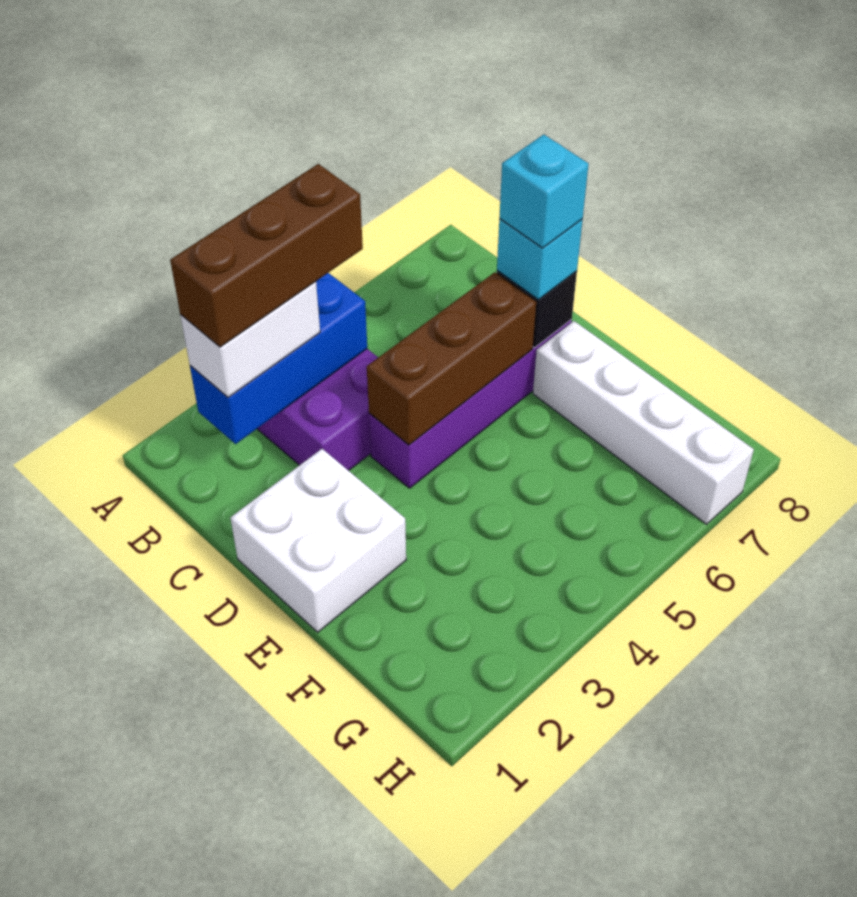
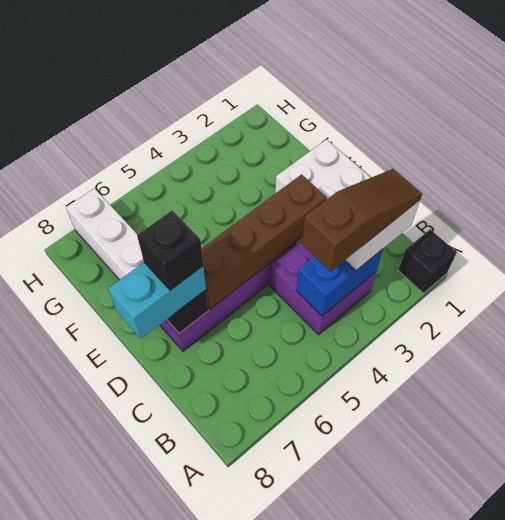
none -> black brick A1 level 1
blue brick B2:B4 level 2 -> blue brick B3:B4 level 2
brown brick B2:B4 level 4 -> brown slope B2:B4 level 4 top 4
brown brick D4:D6 level 2 -> brown brick D3:D6 level 2
cyan brick D7 level 3 -> cyan brick D7:D8 level 3
cyan brick D7 level 4 -> black brick D7 level 4

